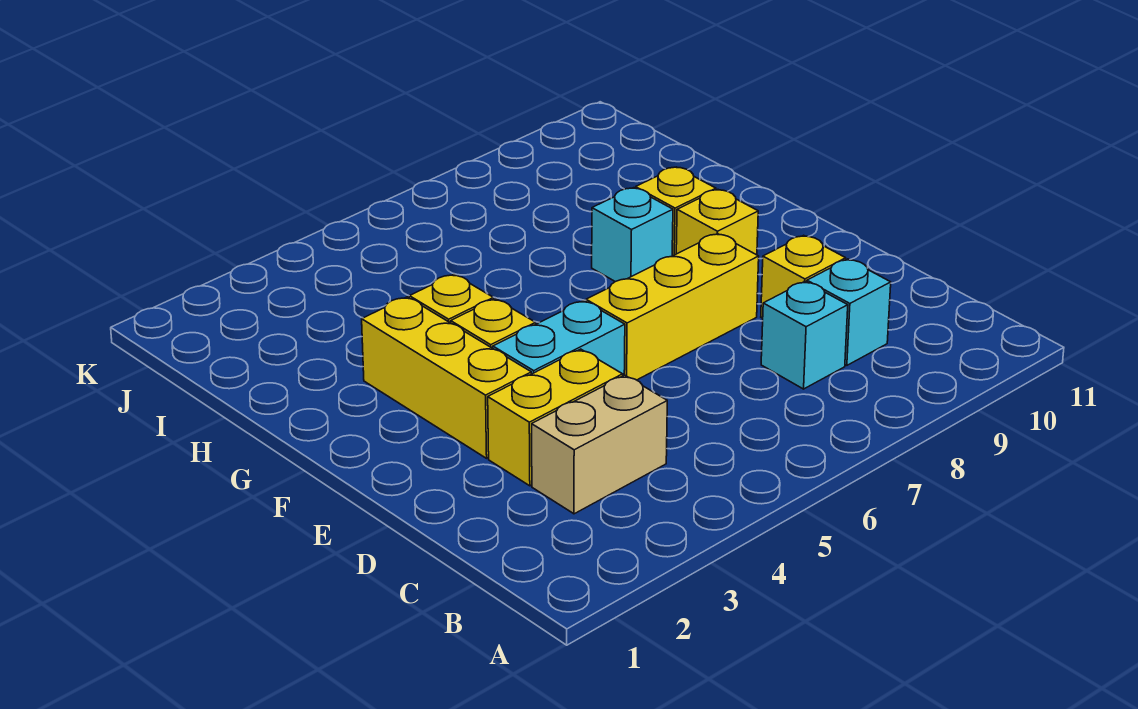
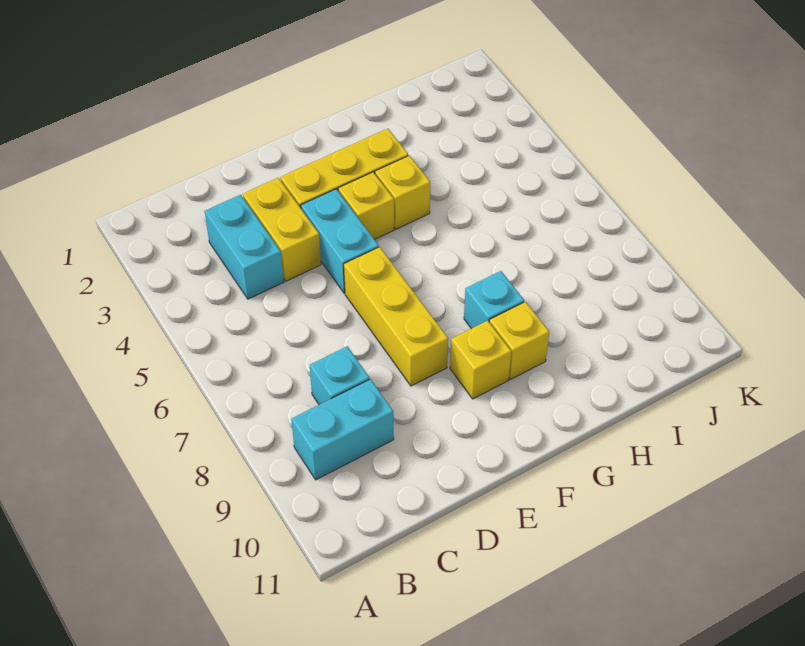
tan brick C3:C4 level 1 -> cyan brick C3:C4 level 1
cyan brick C9 level 1 -> cyan brick B9:C9 level 1
yellow brick D9 level 1 -> none

